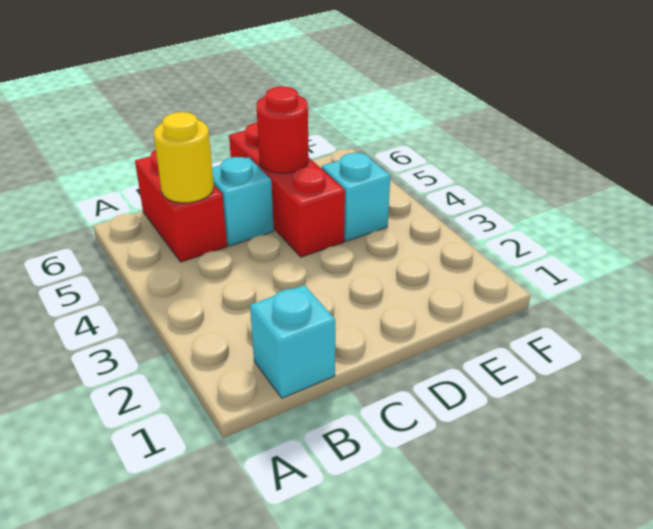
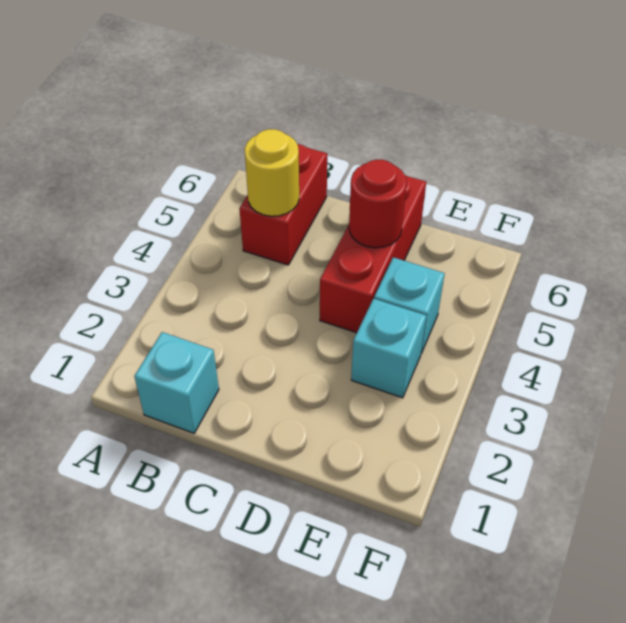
cyan brick C5 level 1 -> cyan brick E3 level 1

